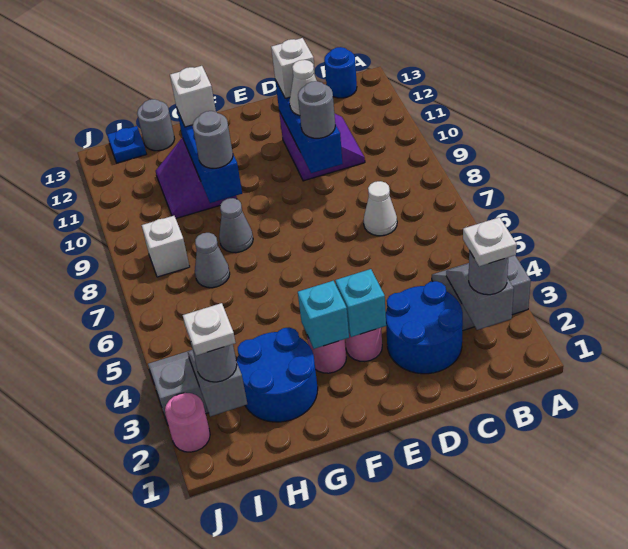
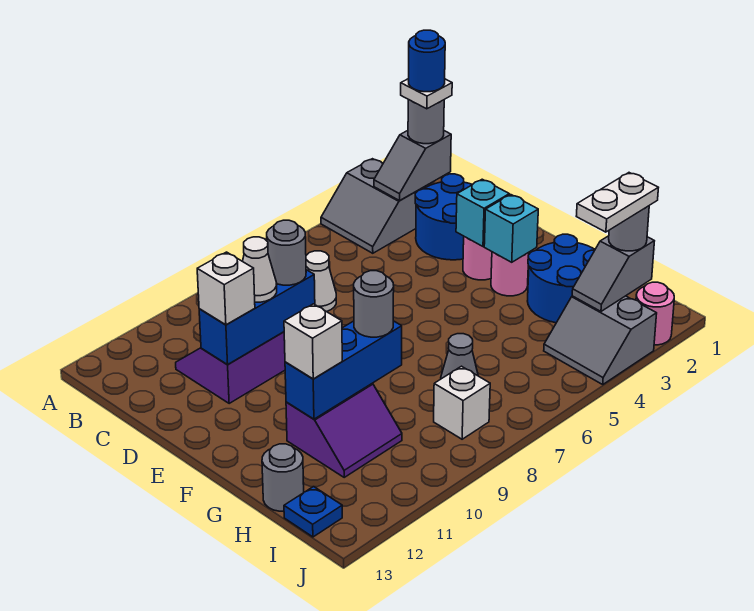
blue round brick B13 level 1 -> blue round brick B2 level 5
grey cone G8 level 1 -> none
white plate I2 level 4 -> white plate I2:I3 level 4

